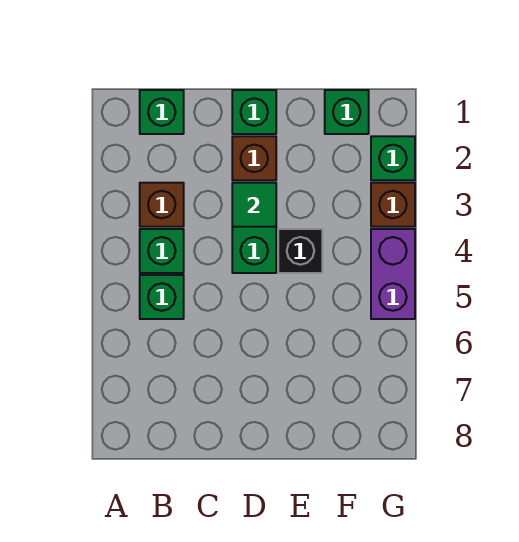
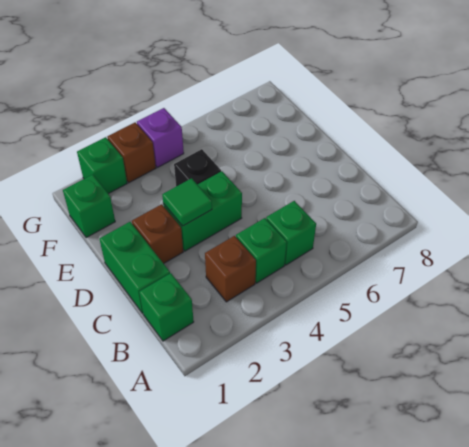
green brick D1 level 1 -> green brick C1:D1 level 1
purple brick G4:G5 level 1 -> purple brick G4 level 1

